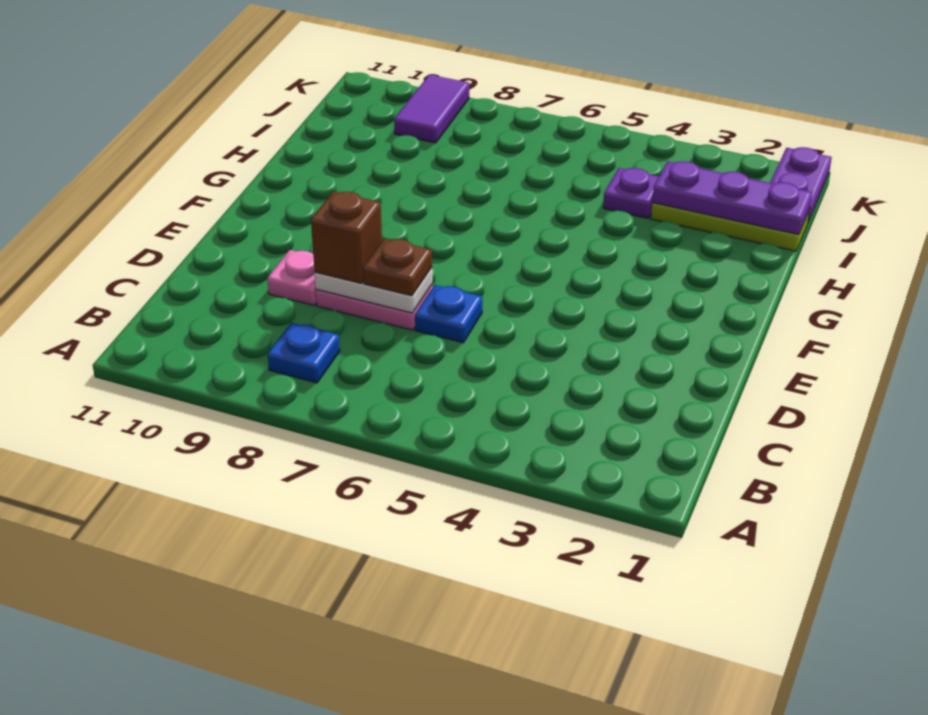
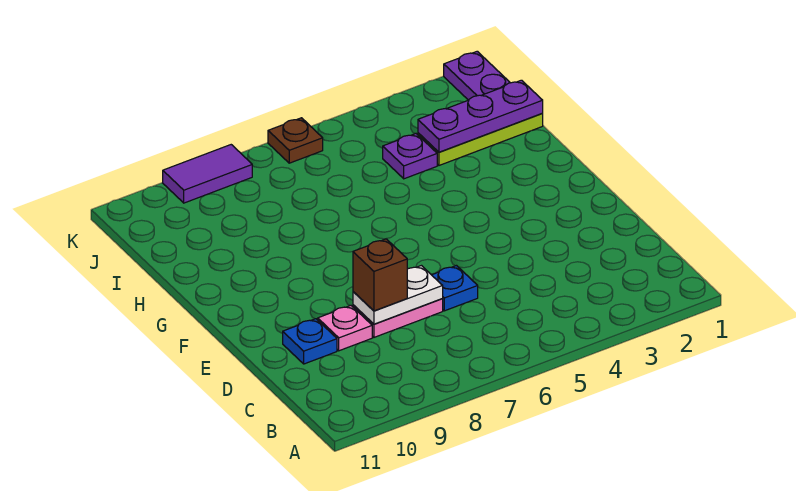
blue plate B8 level 1 -> blue plate D10 level 1
brown plate D7 level 3 -> brown plate K6 level 1
purple tile J9:K9 level 1 -> purple tile K8:K9 level 1

